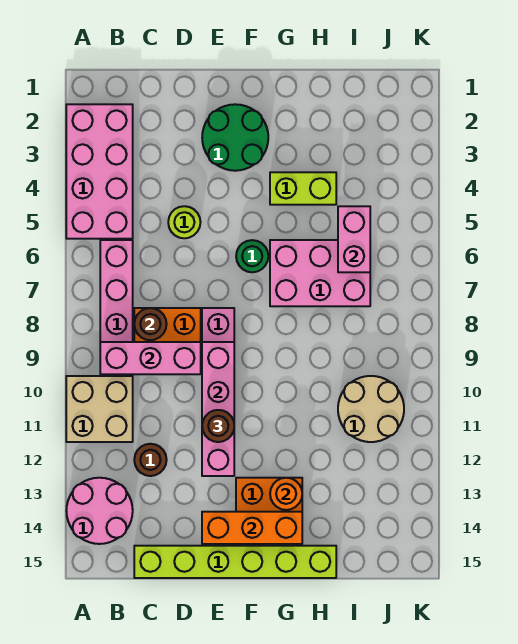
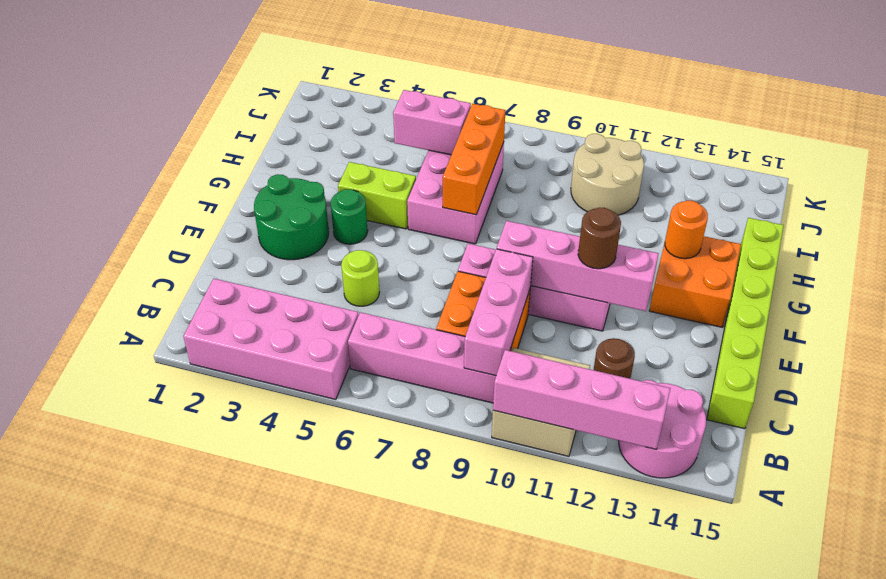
none -> pink brick A10:A13 level 2
brown round brick C8 level 2 -> none
orange brick E14:G14 level 2 -> orange brick G7:I7 level 2
green round brick F6 level 1 -> green round brick F4 level 1
lime brick G4:H4 level 1 -> lime brick G4:G5 level 1

